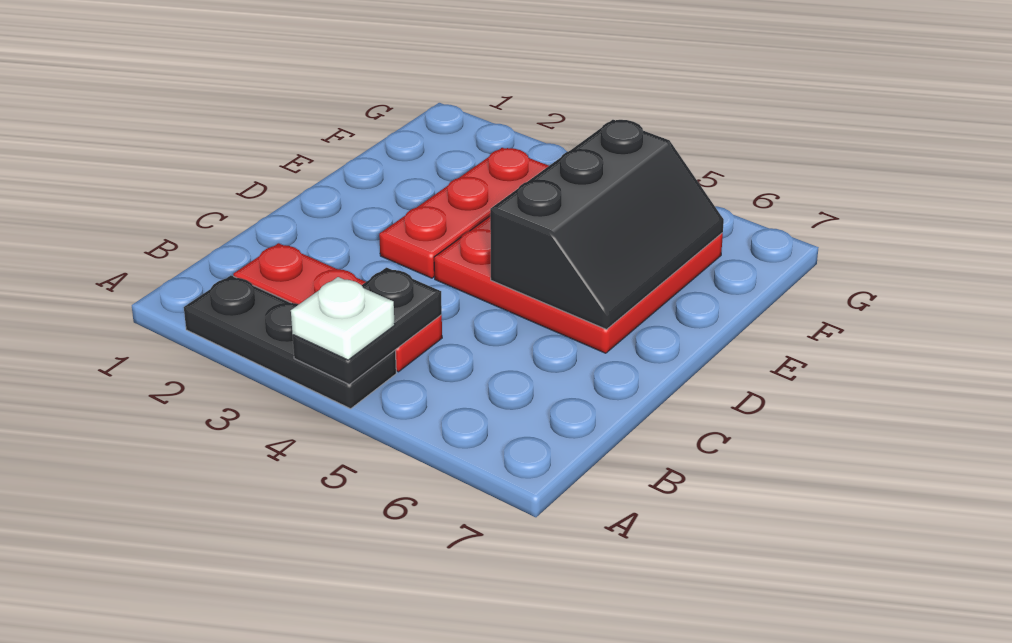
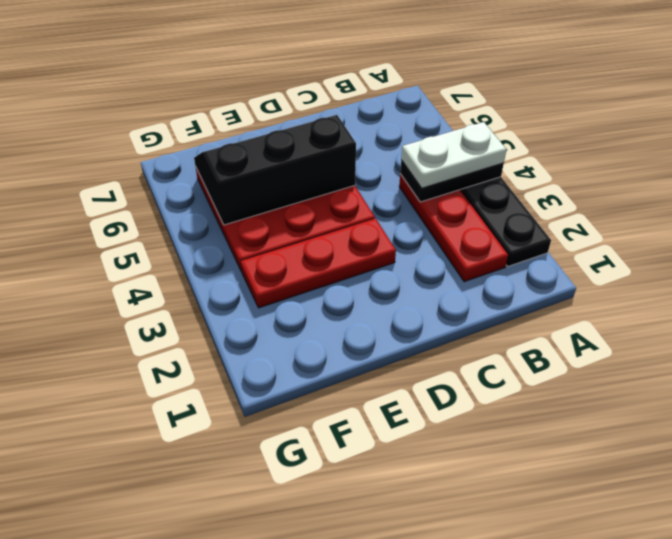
white plate A4 level 3 -> white plate A4:B4 level 3

